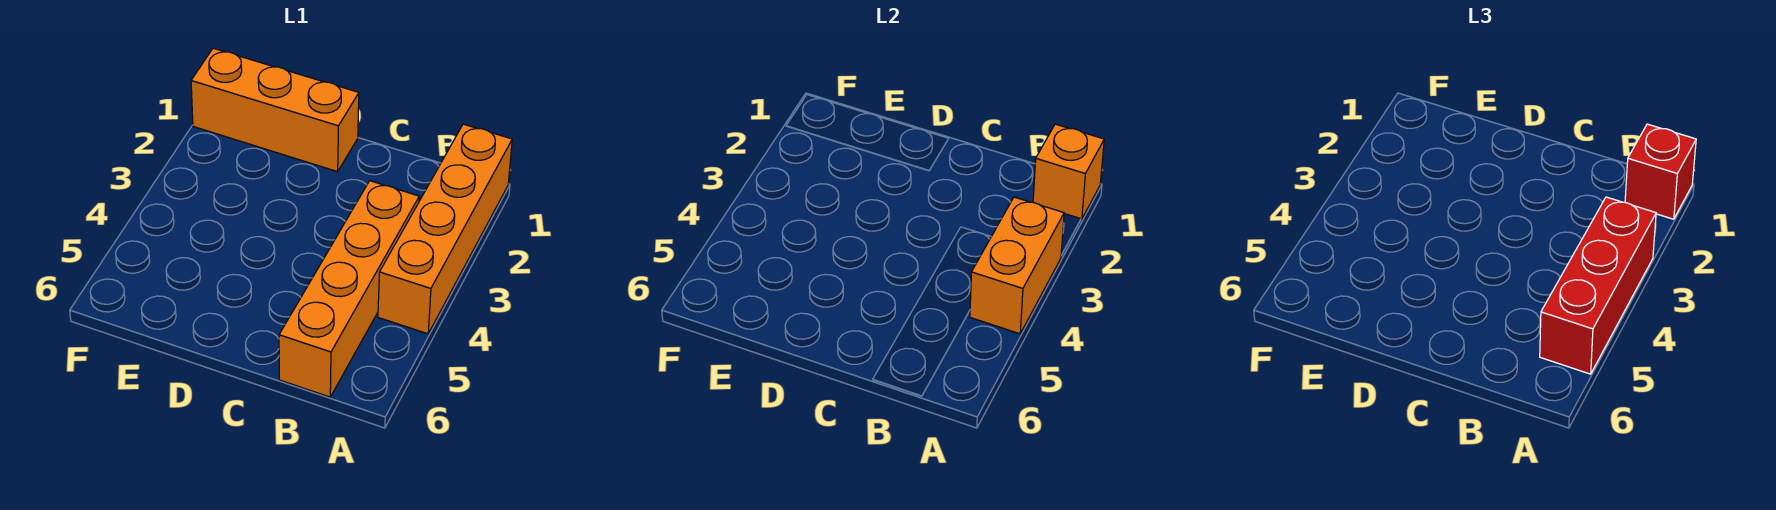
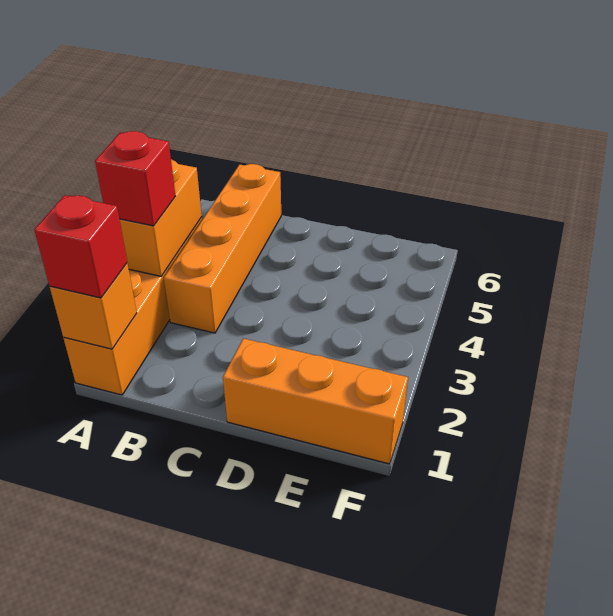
red brick A3:A5 level 3 -> red brick A3 level 3

